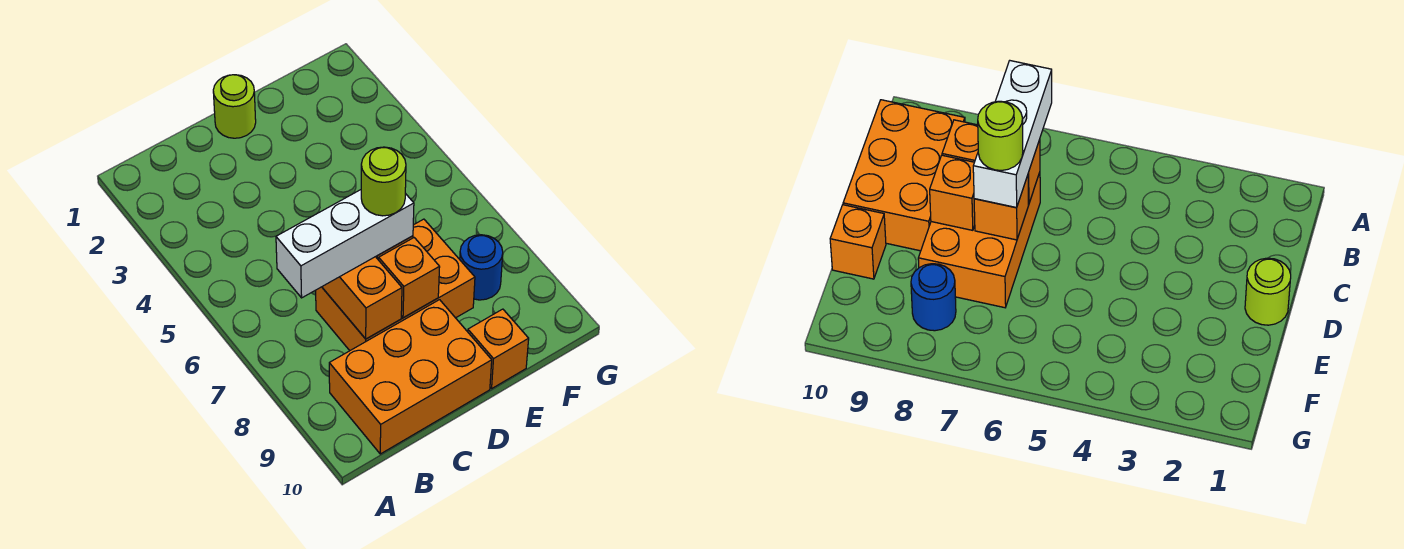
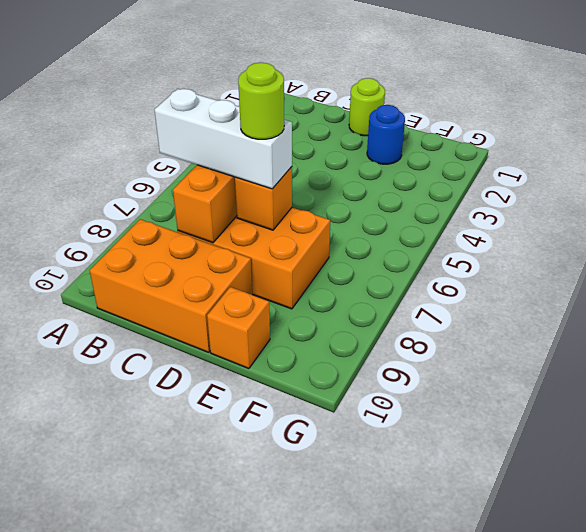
orange brick D8 level 2 -> none
blue round brick F8 level 1 -> blue round brick E2 level 1

